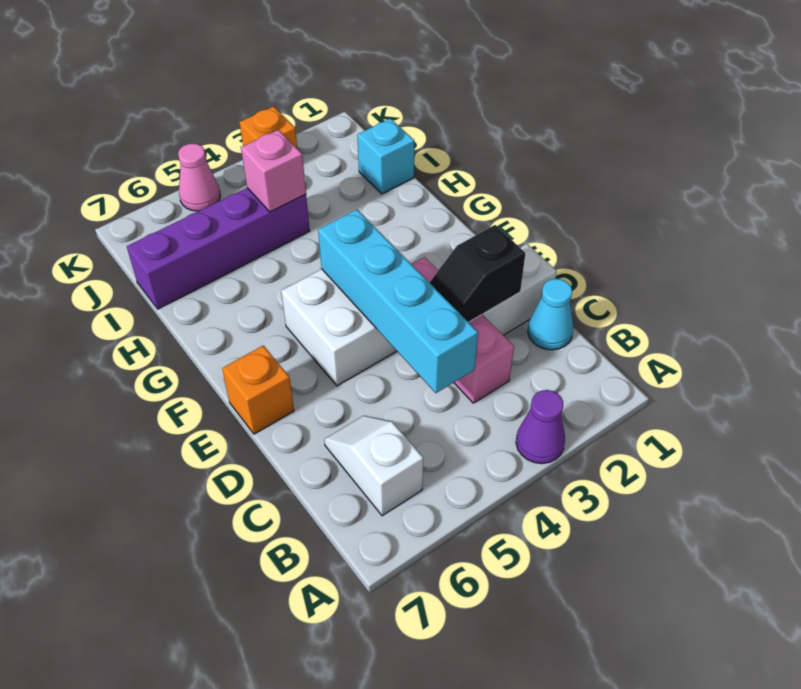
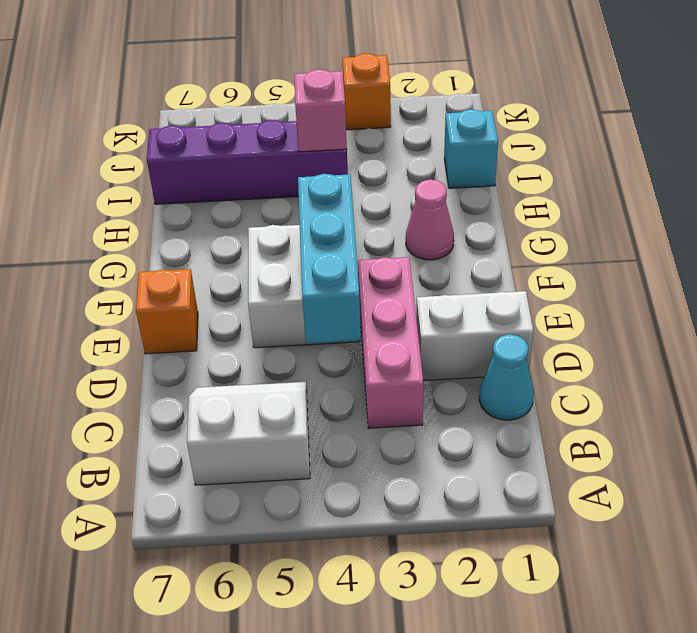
purple cone A3 level 1 -> none
white slope B6:C6 level 1 top B -> white slope B5:C6 level 1 top B
cyan brick C4:F4 level 2 -> cyan brick D4:F4 level 2
black slope D2:D3 level 2 top 2 -> none
pink cone K5 level 1 -> pink cone G2 level 1

